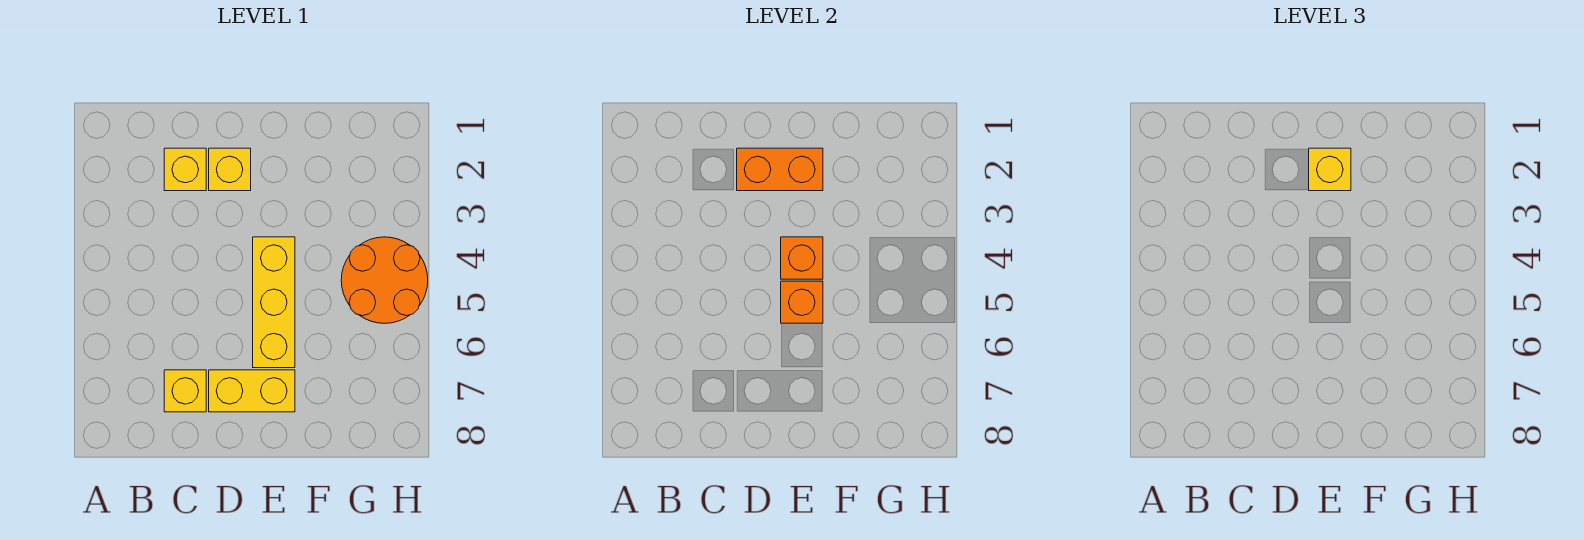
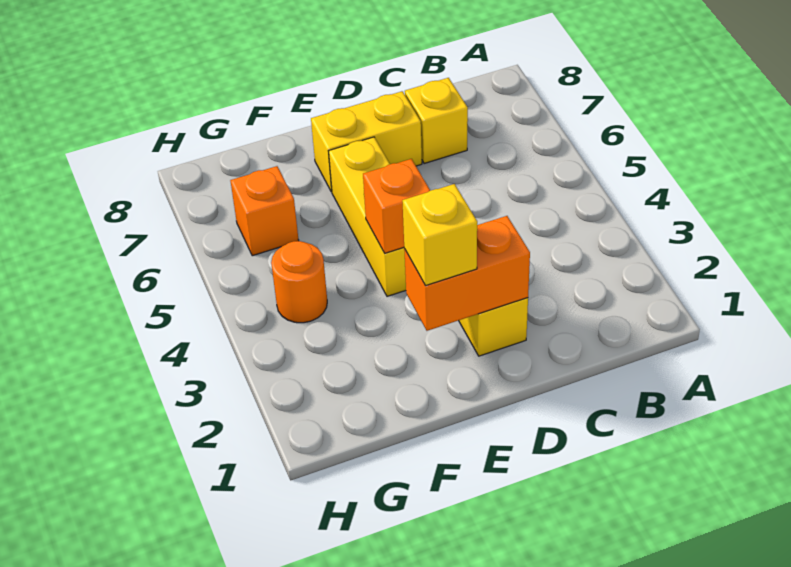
yellow brick C2 level 1 -> none
orange brick E5 level 2 -> orange brick G6 level 1
orange round brick G4:H5 level 1 -> orange round brick G4 level 1

